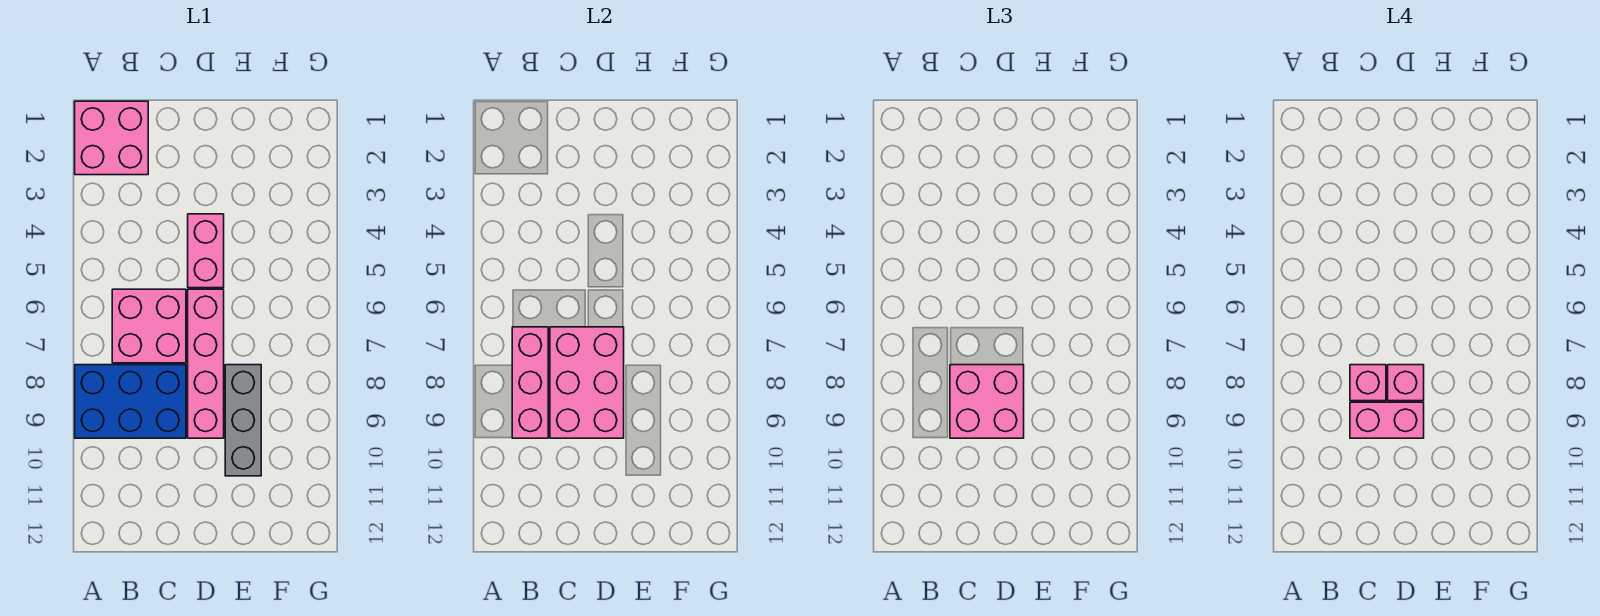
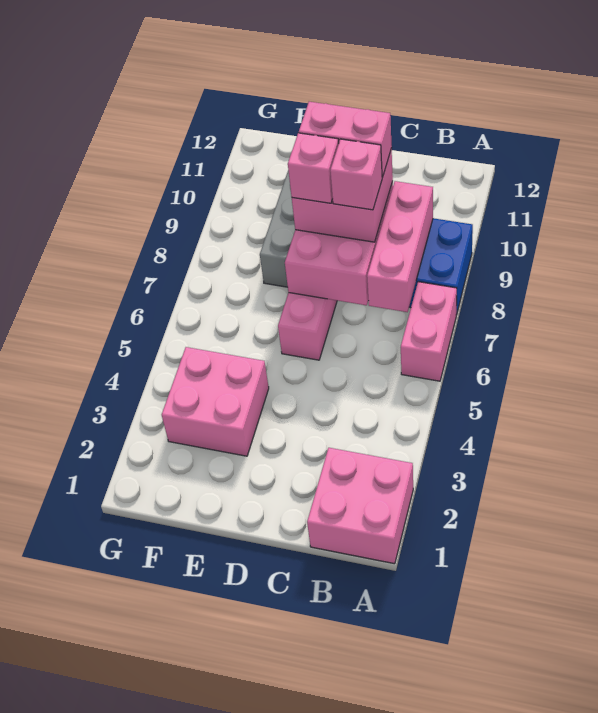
pink brick B6:C7 level 1 -> pink brick E3:F4 level 1
pink brick D4:D5 level 1 -> pink brick A6:A7 level 1

